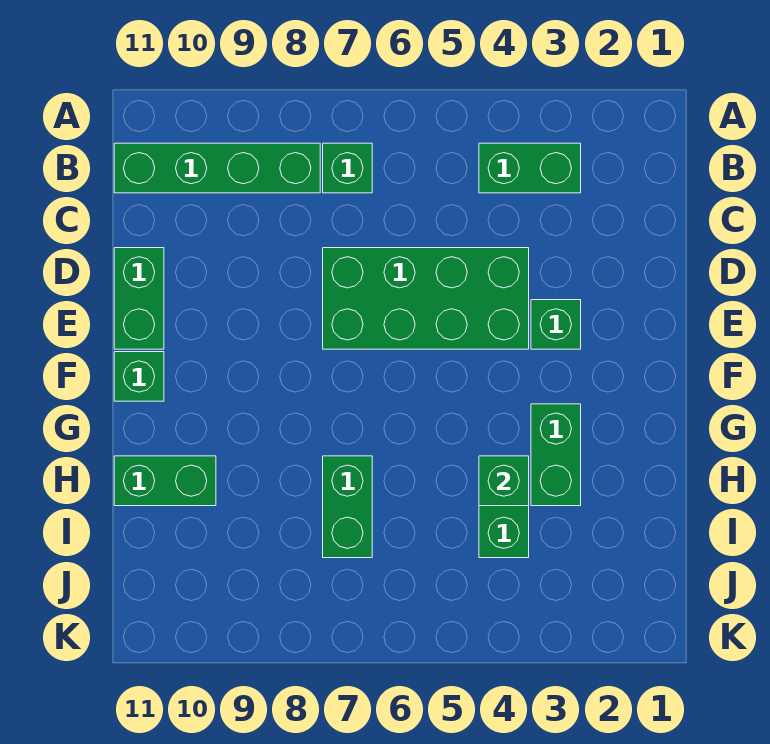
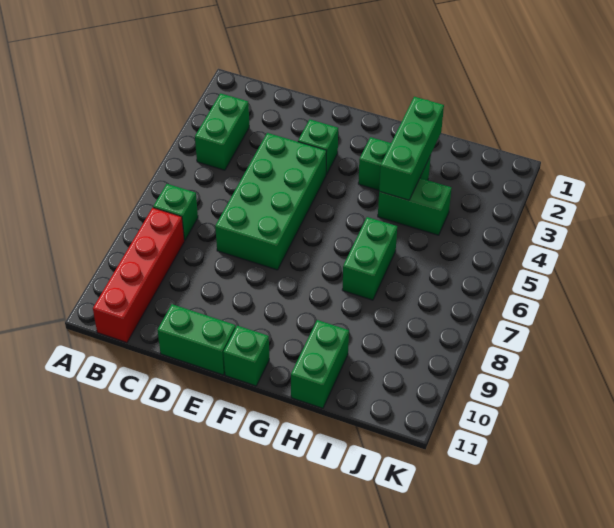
green brick B8:B11 level 1 -> red brick B8:B11 level 1
green brick H4 level 2 -> green brick H2:H4 level 2
green brick H7:I7 level 1 -> green brick H6:H7 level 1

